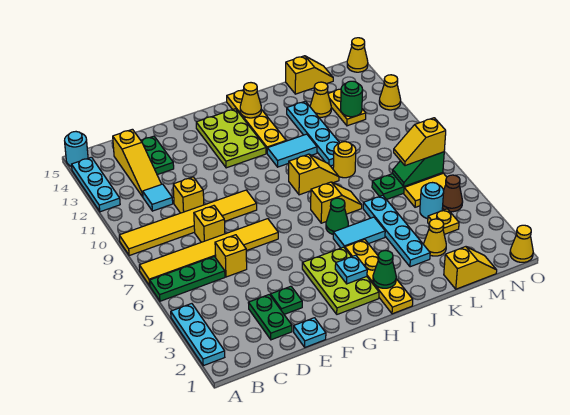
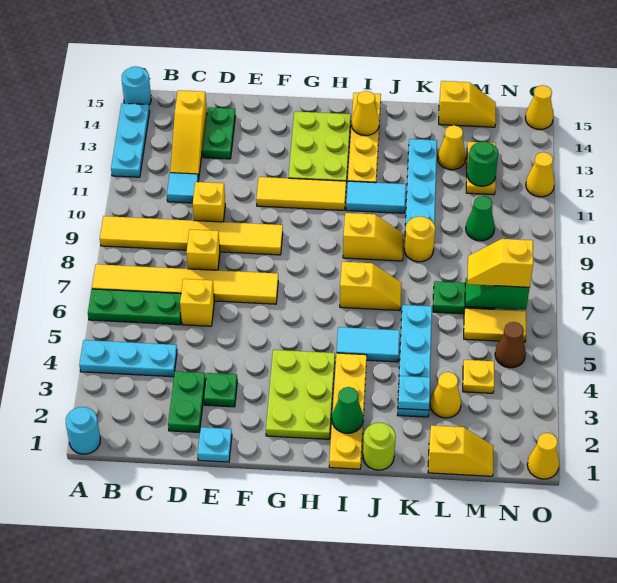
cyan plate A2:A4 level 1 -> cyan plate A4:C4 level 1
none -> yellow tile F11:H11 level 1
cyan plate H3 level 2 -> cyan plate K3 level 2
green cone I6 level 1 -> green cone M10 level 1
none -> lime round brick J1 level 1
cyan round brick M5 level 1 -> cyan round brick A1 level 1

